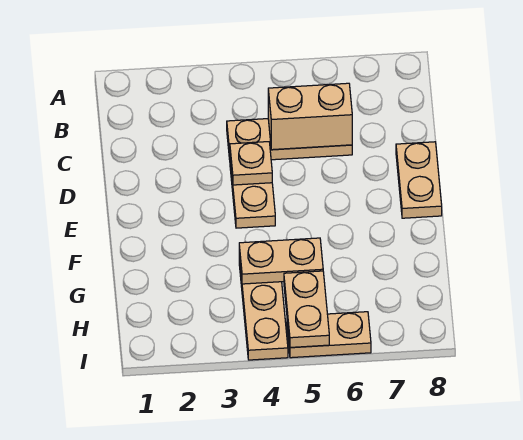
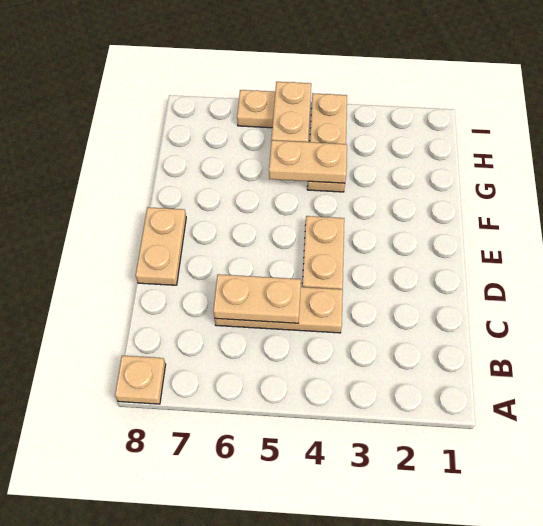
tan brick C5:C6 level 2 -> tan plate C5:C6 level 2
tan plate D4 level 2 -> tan plate A8 level 1

